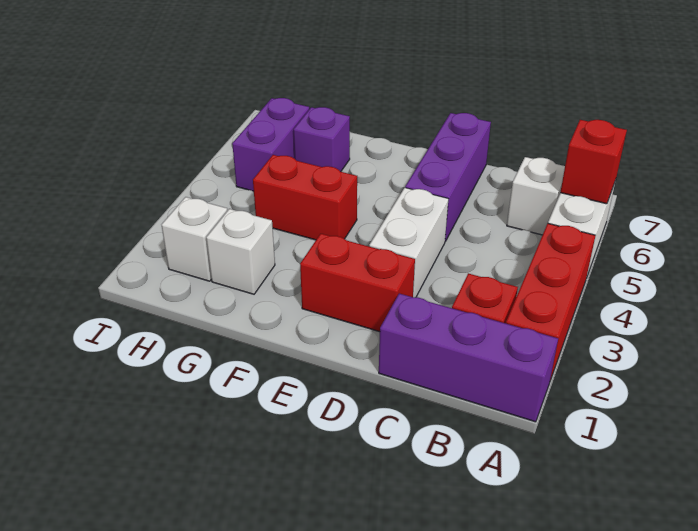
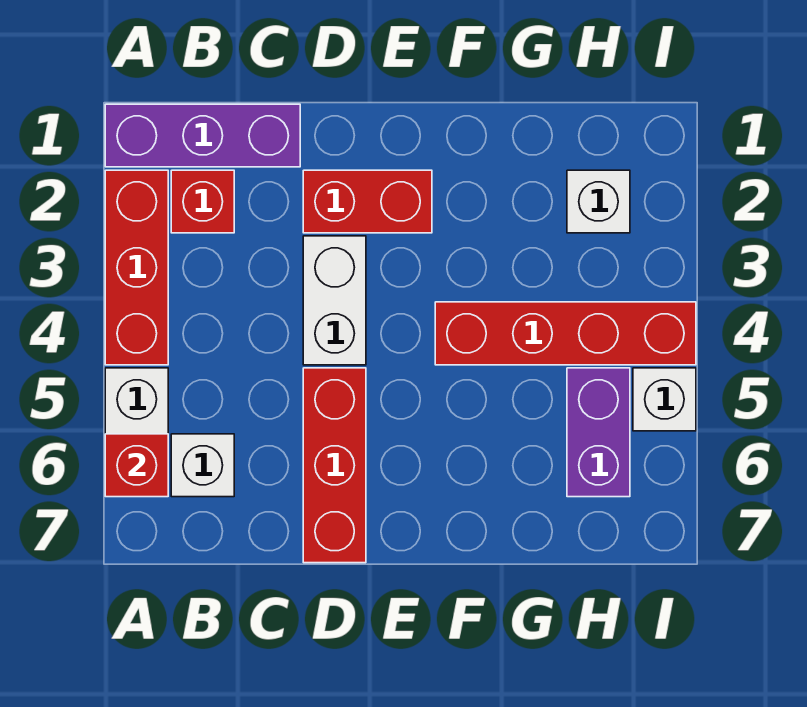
purple brick D5:D7 level 1 -> red brick D5:D7 level 1
red brick F4:G4 level 1 -> red brick F4:I4 level 1
white brick G2 level 1 -> white brick I5 level 1
purple brick G6 level 1 -> none

